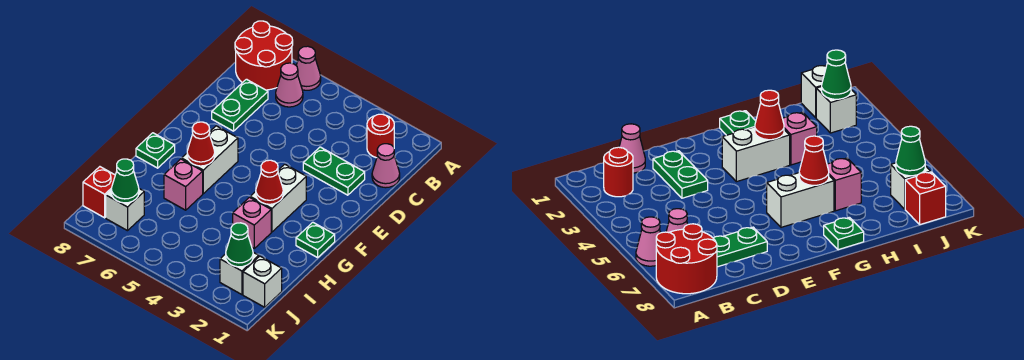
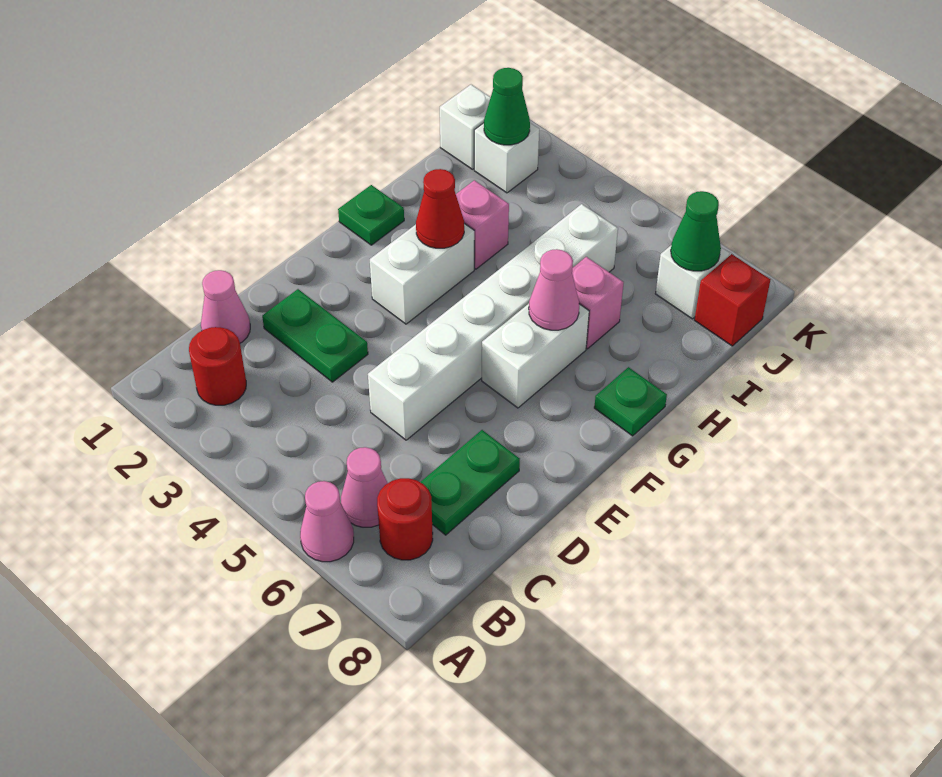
red round brick A7:B8 level 1 -> red round brick B7 level 1
none -> white brick D5:I5 level 1
red cone G6 level 2 -> pink cone G6 level 2

